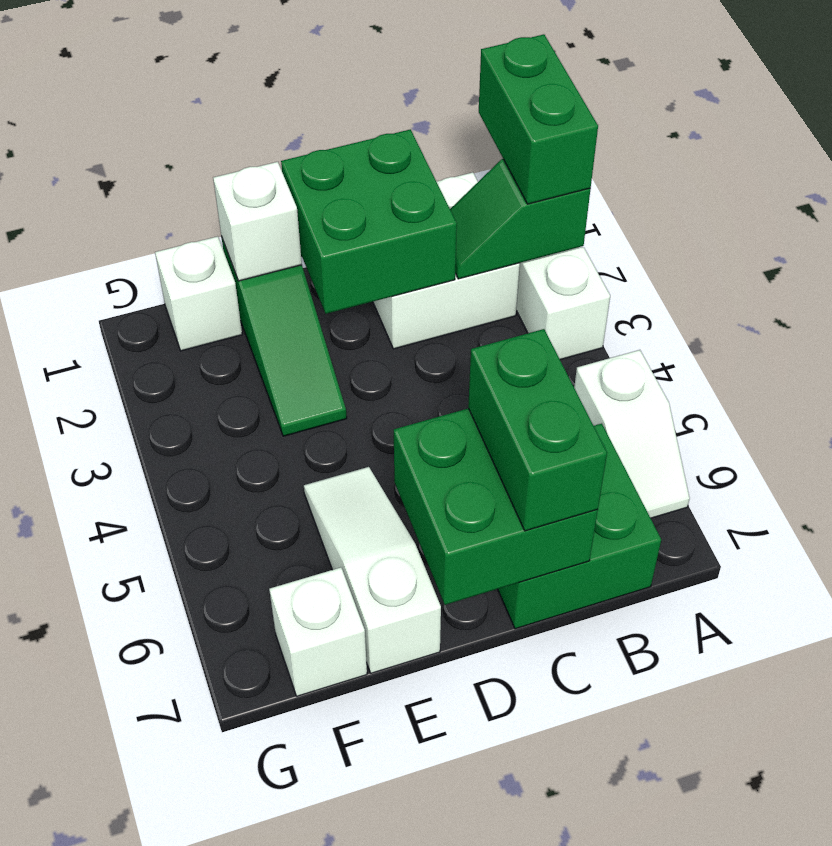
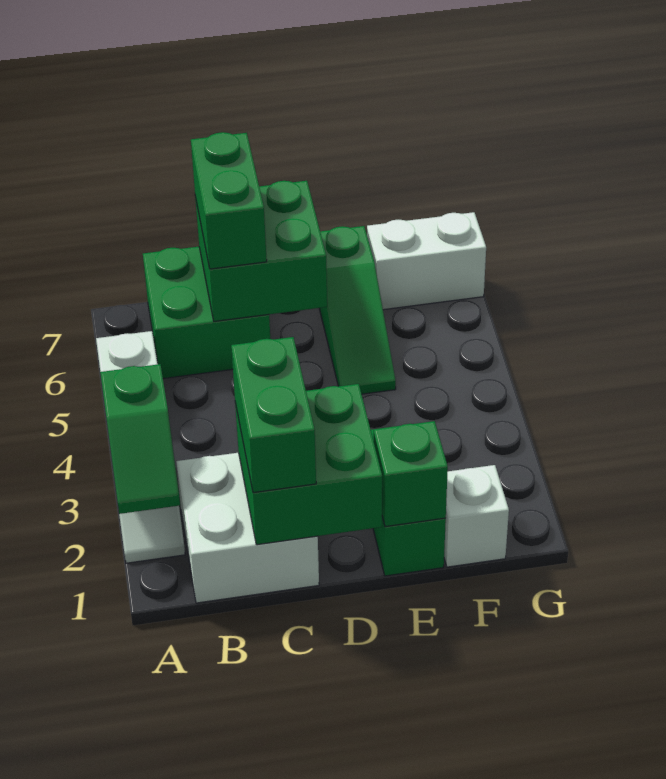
green brick A1:A2 level 3 -> green brick C1:C2 level 3
green slope A2:B2 level 2 top A -> green slope A2:A3 level 2 top 3
white brick E1 level 2 -> green brick E1 level 2
white slope E5:E7 level 1 top 7 -> green slope E5:E7 level 1 top 7
white brick F7 level 1 -> white brick F7:G7 level 1

